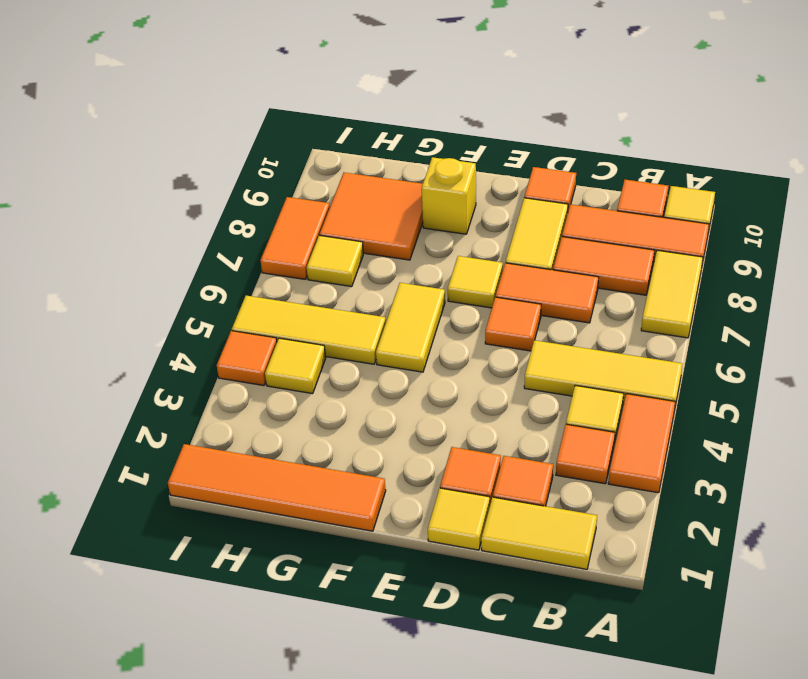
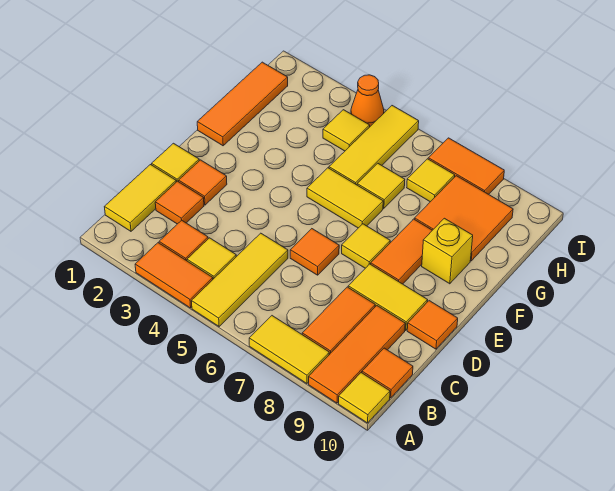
orange tile C7:D7 level 1 -> orange tile E8:F8 level 1
orange tile F1:I1 level 1 -> orange tile F1:H1 level 1
none -> yellow tile G6 level 1
orange tile I4 level 1 -> orange cone I4 level 1

